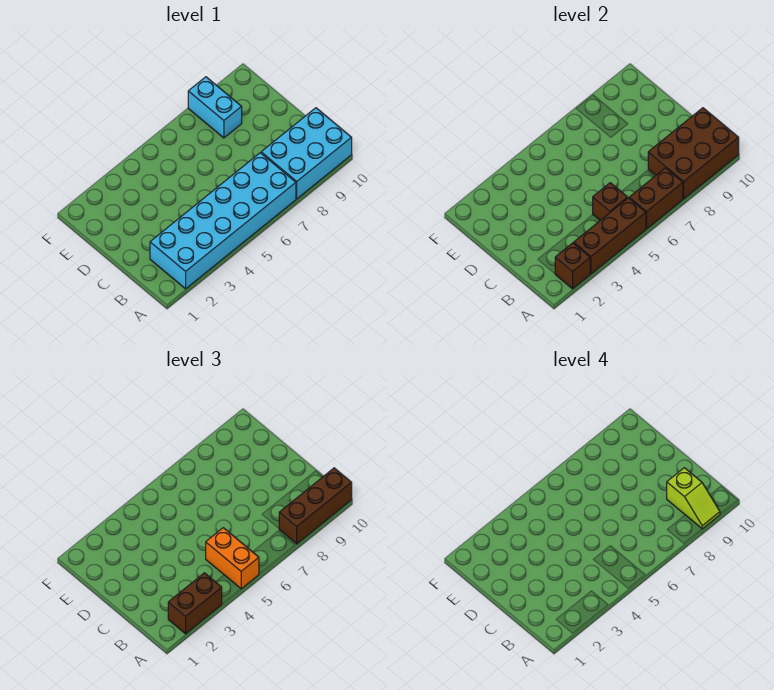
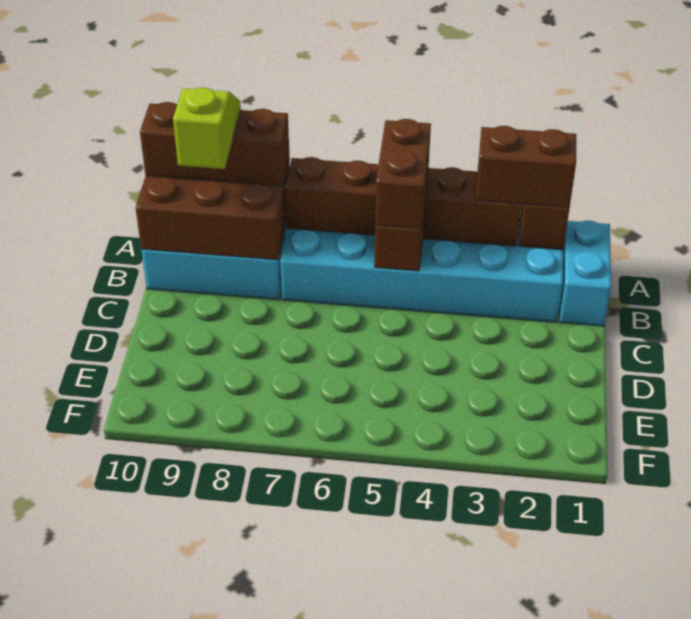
orange brick A5:B5 level 3 -> brown brick A5:B5 level 3
cyan brick E8:F8 level 1 -> cyan brick A1:B1 level 1

